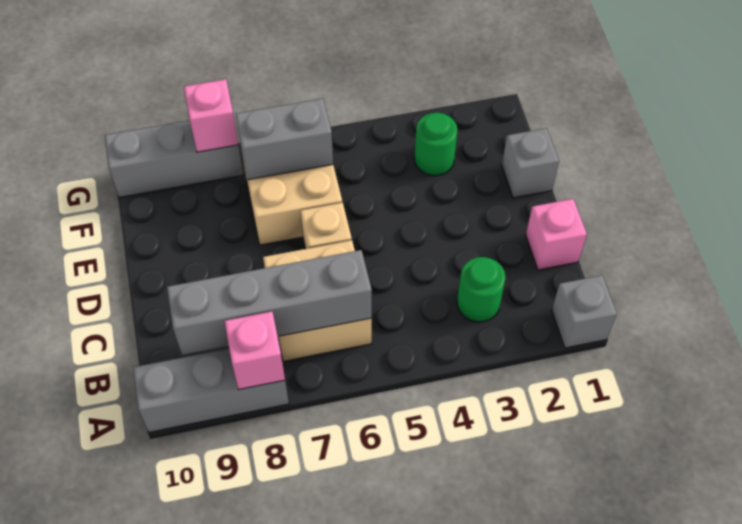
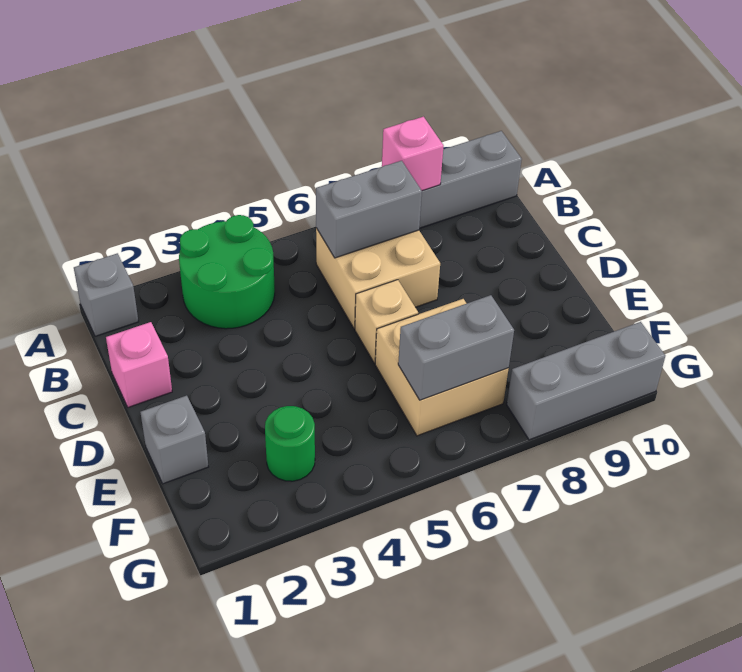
green round brick B3 level 1 -> green round brick A3:B4 level 1
grey brick B6:B9 level 2 -> grey brick B6:B7 level 2
pink brick G8 level 2 -> none

